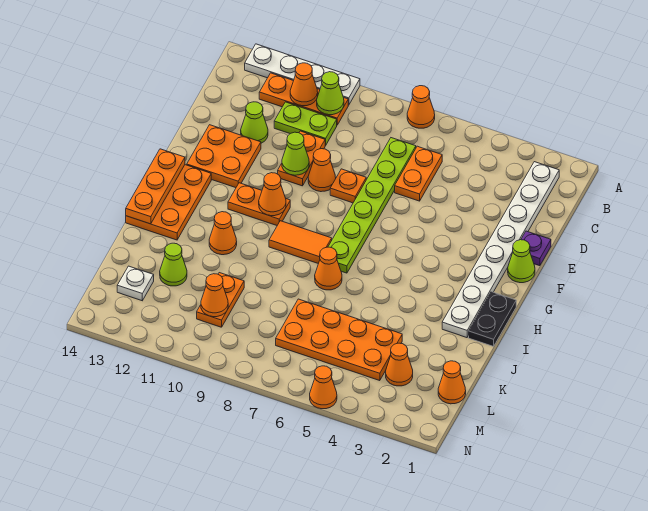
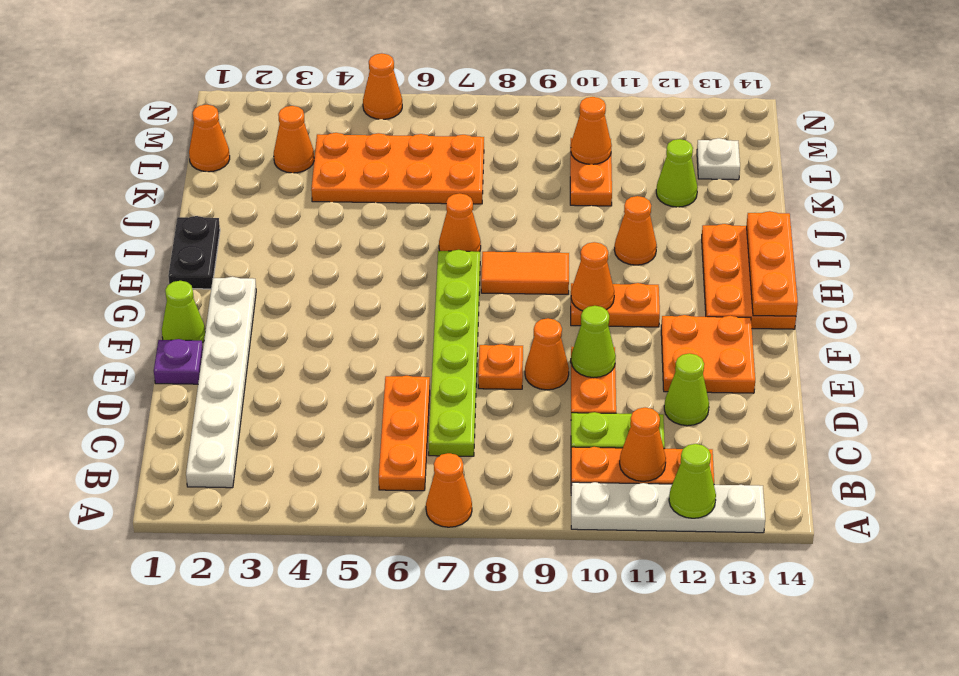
white plate B2:I2 level 1 -> white plate B2:G2 level 1
lime cone B10 level 2 -> lime cone A12 level 2
orange plate C6:D6 level 1 -> orange plate B6:D6 level 1

